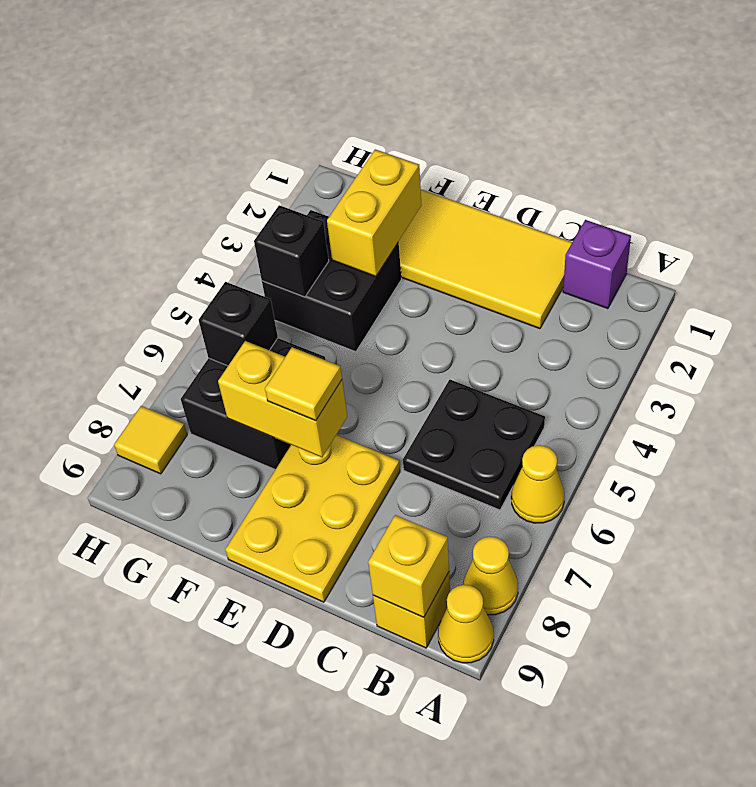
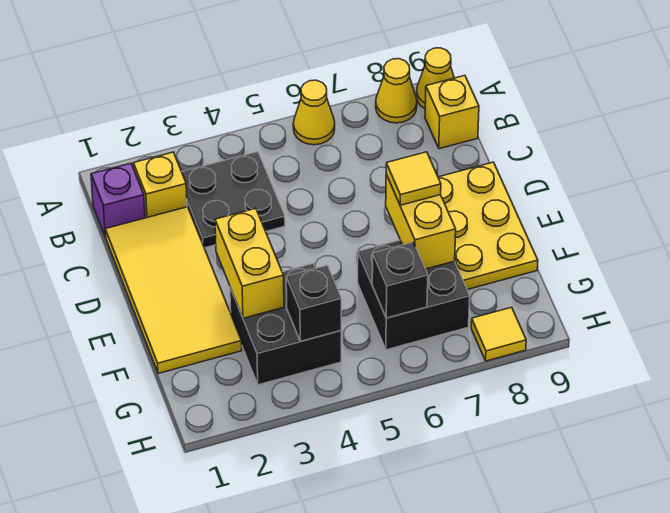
black plate B5:C6 level 1 -> black plate B3:C4 level 1
yellow brick B9 level 2 -> yellow brick B2 level 1
yellow plate D7:E9 level 1 -> yellow plate D8:F9 level 1
yellow brick F2:F3 level 2 -> yellow brick E3:F3 level 2

